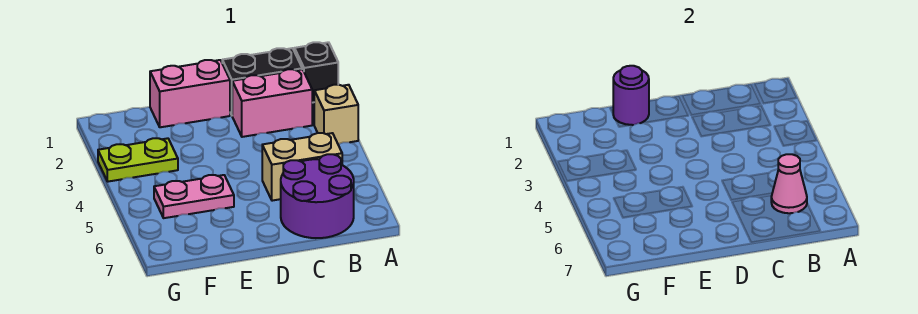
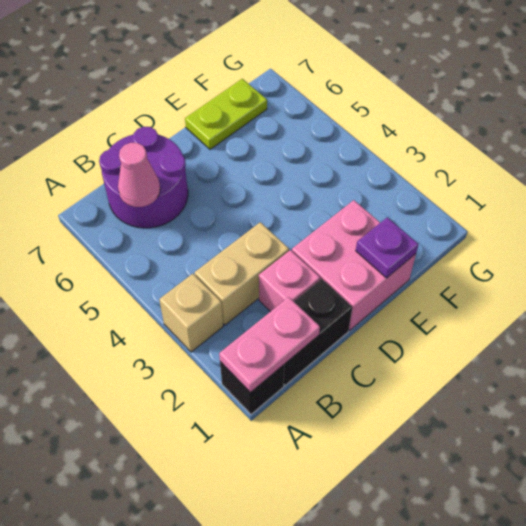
pink brick B2:C2 level 1 -> pink brick C2 level 1
tan brick B5:C5 level 1 -> tan brick B3:C3 level 1
pink brick D1:E1 level 1 -> pink brick D1:E2 level 1
purple round brick E1 level 2 -> purple plate E1 level 2
pink plate E5:F5 level 1 -> pink plate A1:B1 level 2
lime plate F3:G3 level 1 -> lime plate E7:F7 level 1

